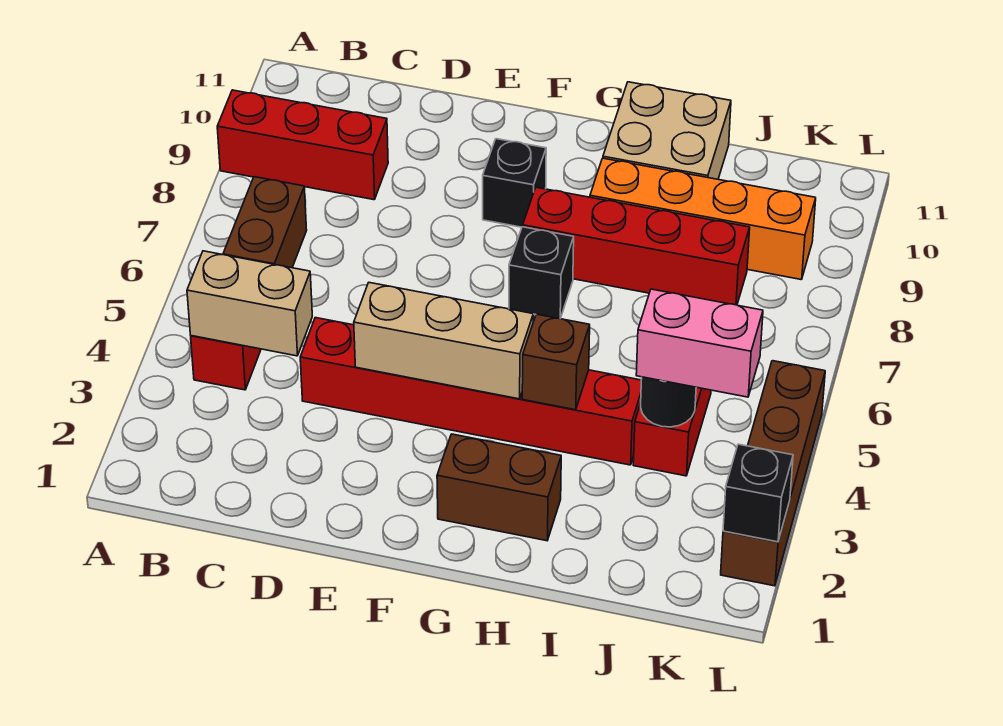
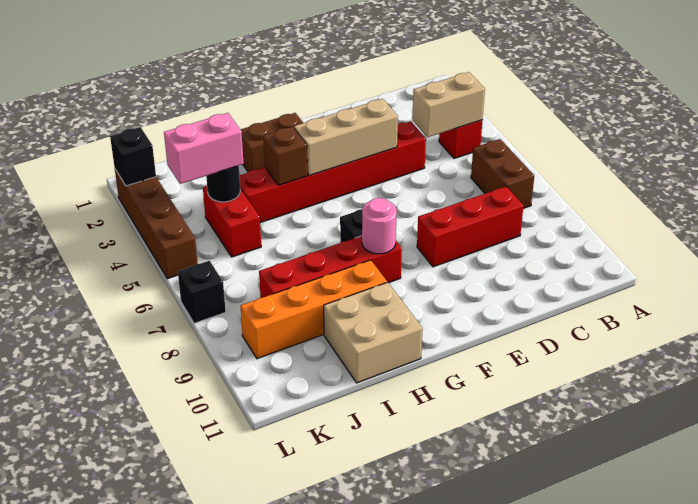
red brick A9:C9 level 1 -> red brick C8:E8 level 1
black brick F9 level 1 -> black brick L7 level 1
none -> pink round brick G8 level 2

